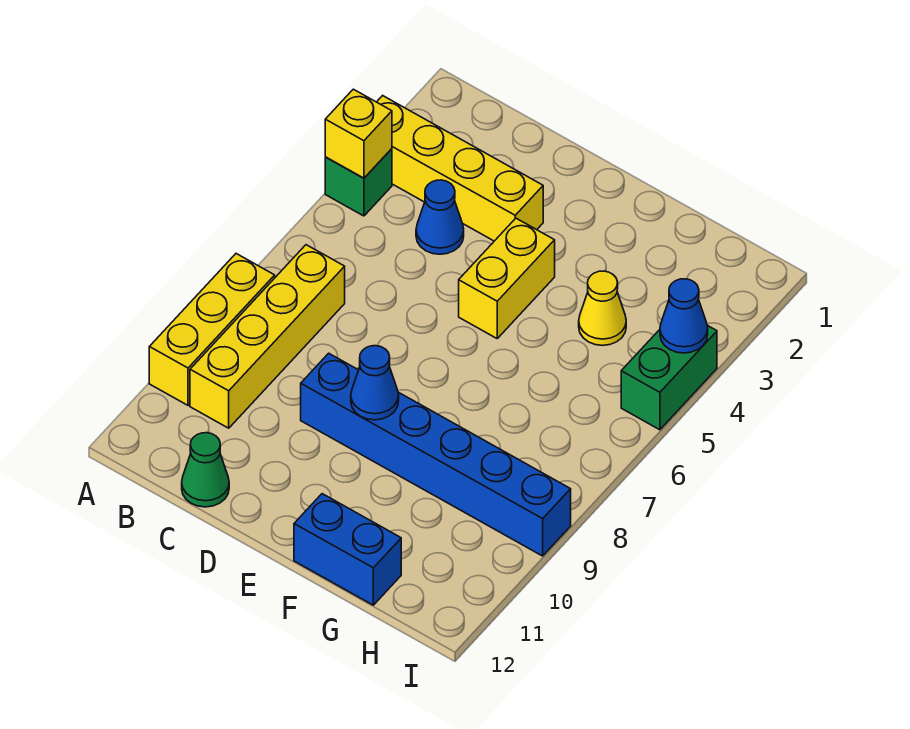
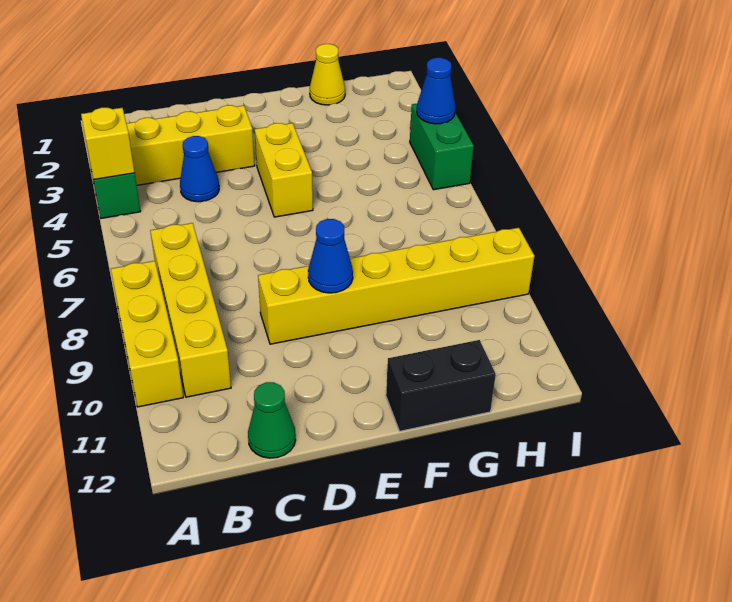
blue brick D9:I9 level 1 -> yellow brick D9:I9 level 1
blue brick F12:G12 level 1 -> black brick F12:G12 level 1
yellow cone G4 level 1 -> yellow cone G1 level 1

